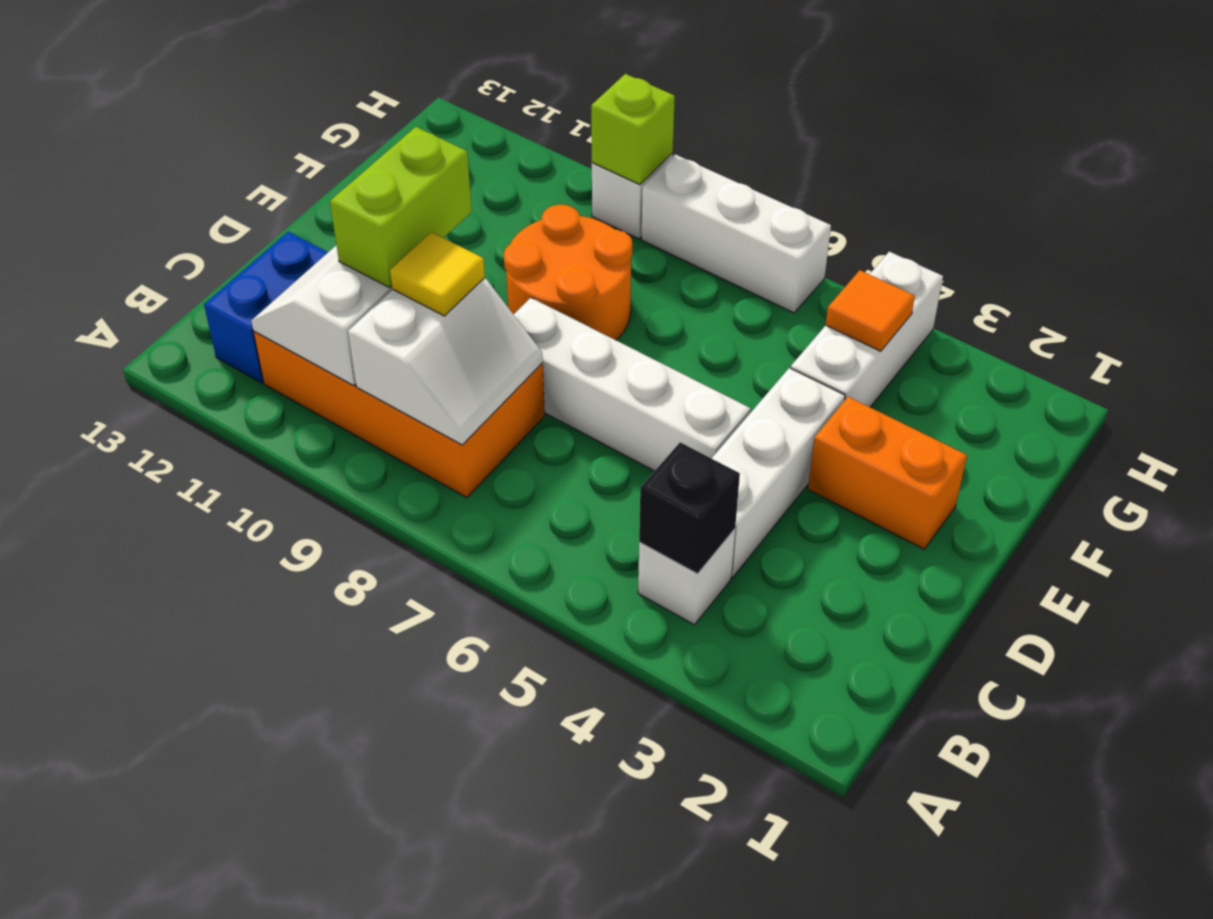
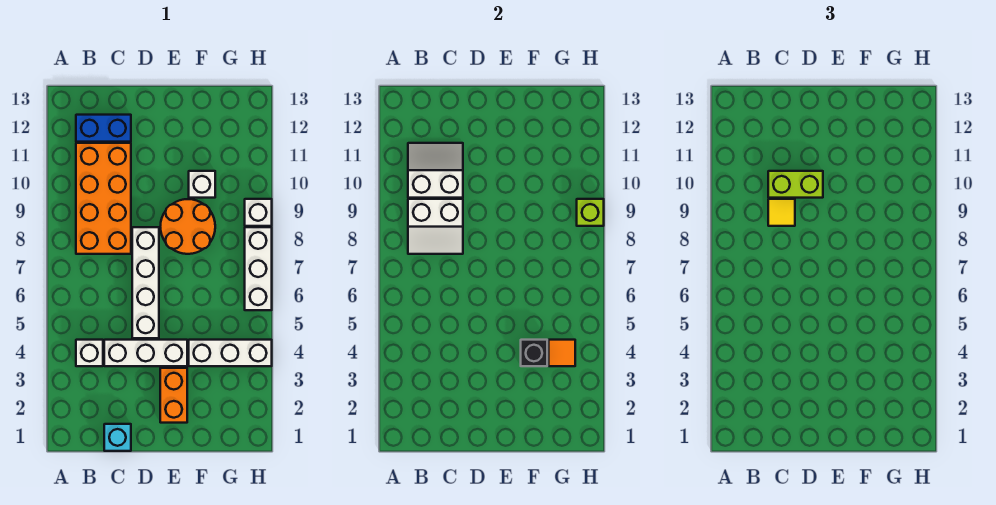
black brick B4 level 2 -> black brick F4 level 2
none -> cyan brick C1 level 1
none -> white brick F10 level 1

